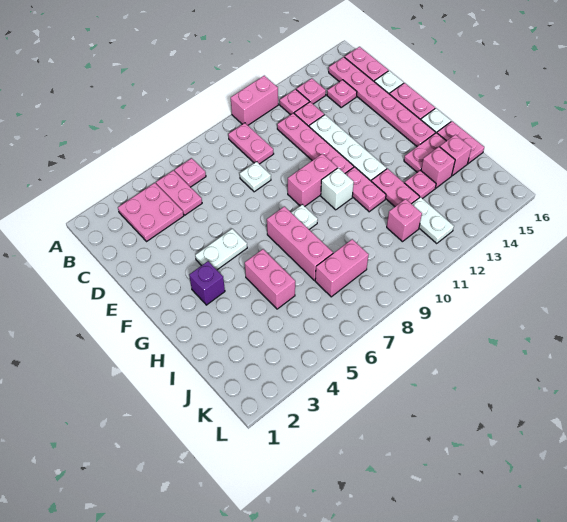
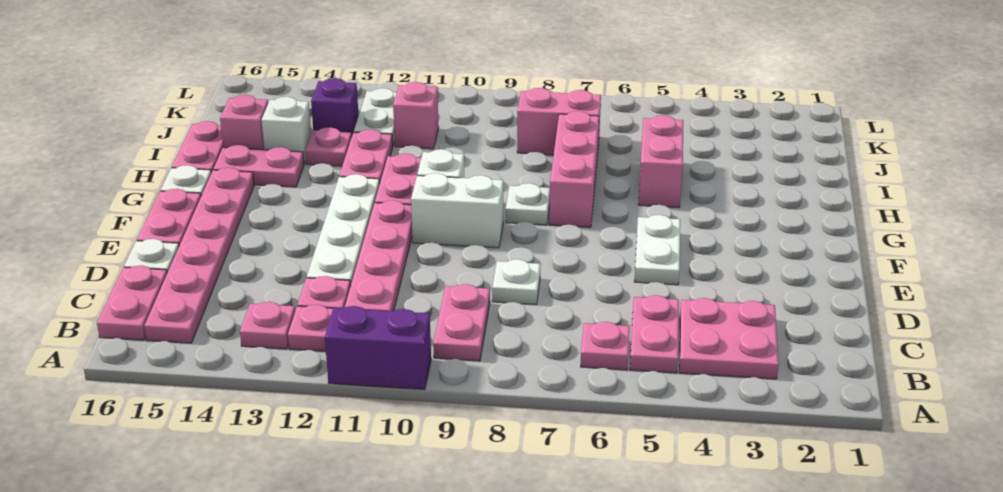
pink brick A10:A11 level 1 -> purple brick A10:A11 level 1
pink plate C14 level 1 -> none
white plate F4:F5 level 1 -> white plate E5:F5 level 1
pink brick F9:F10 level 1 -> white brick F9:F10 level 1
purple brick G3 level 1 -> purple brick J13 level 1
pink brick I14 level 1 -> white brick I14 level 1

